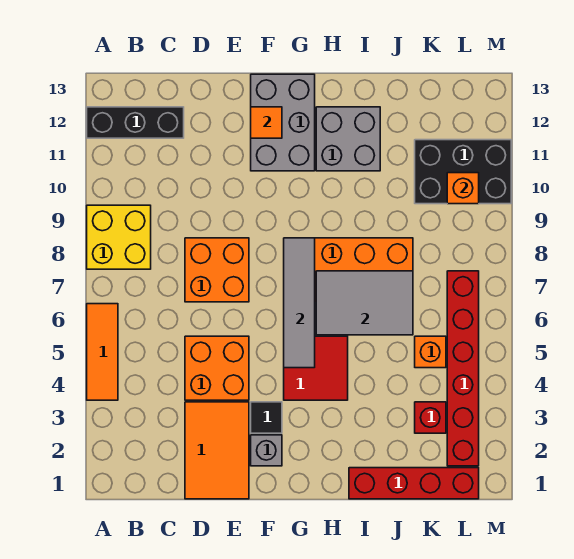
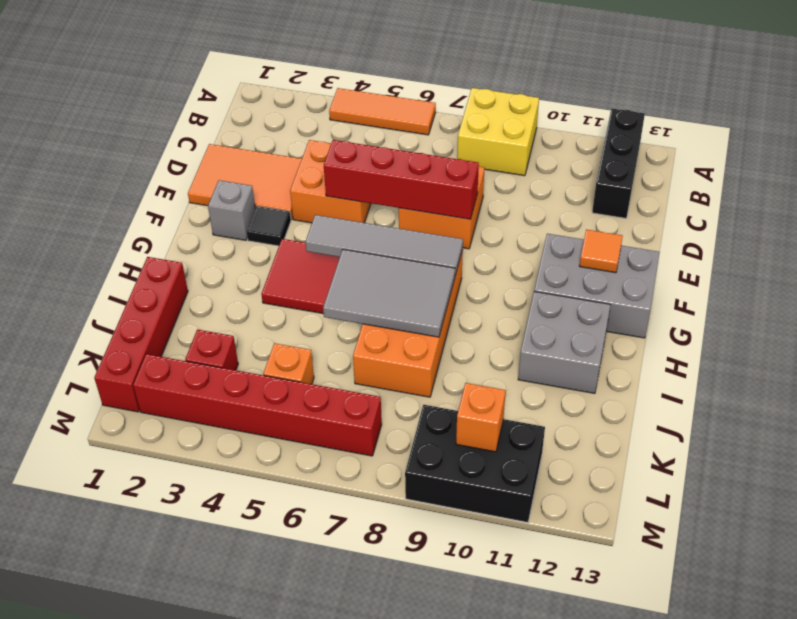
none -> red brick E5:E8 level 2
grey tile H6:J7 level 2 -> grey tile H6:I8 level 2
black brick K10:M11 level 1 -> black brick L9:M11 level 1

